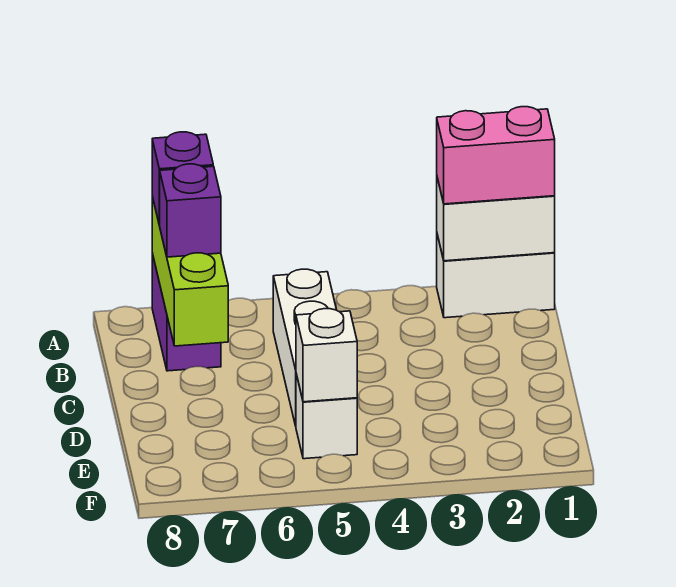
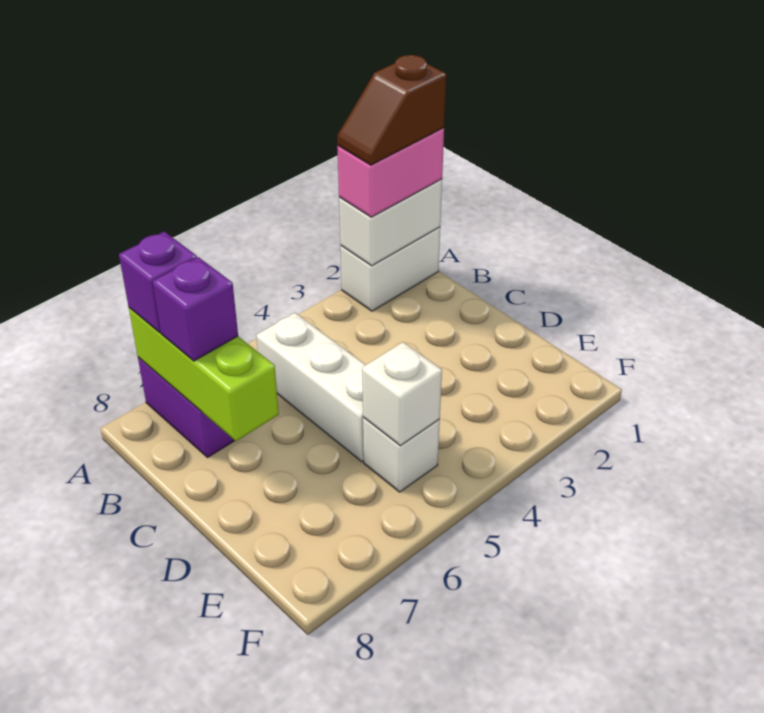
none -> brown slope A1:A2 level 4 top 1

